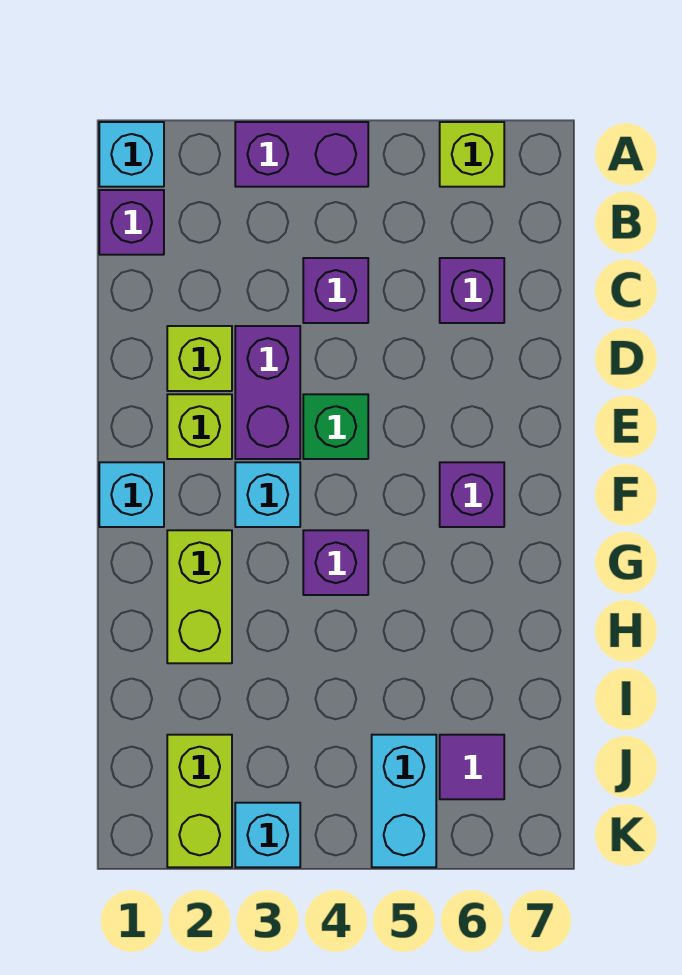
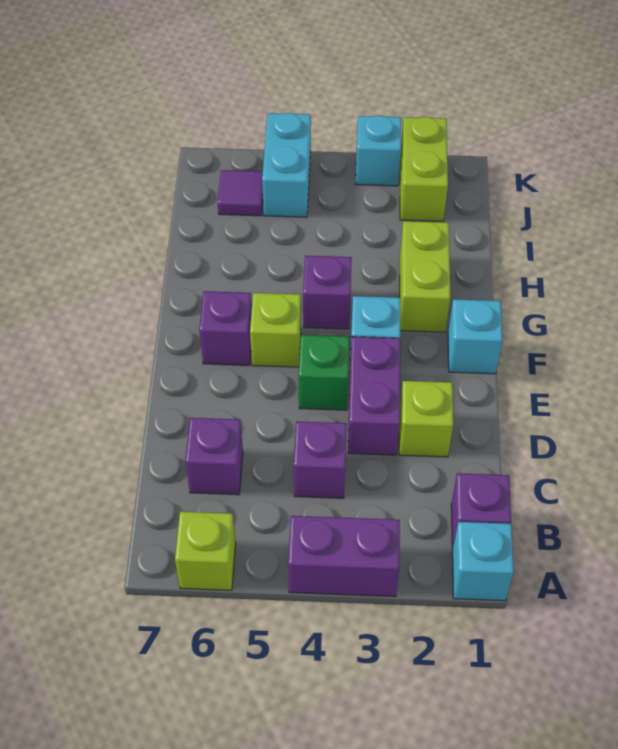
lime brick E2 level 1 -> lime brick F5 level 1

